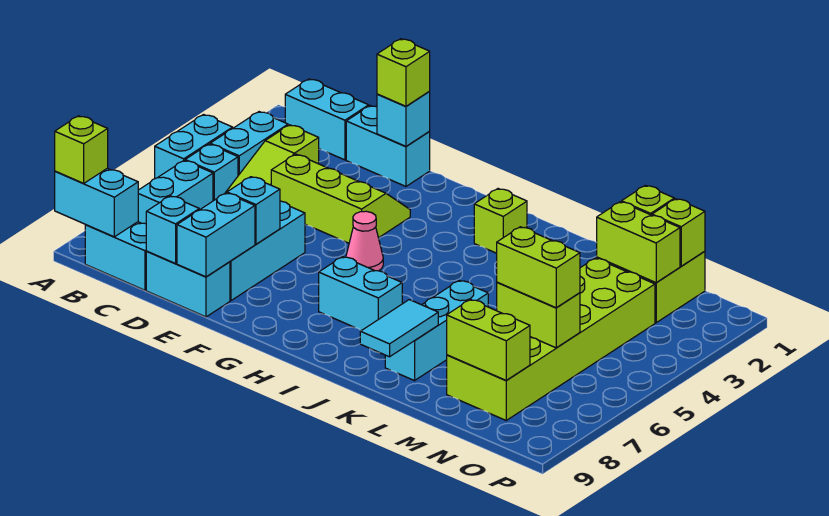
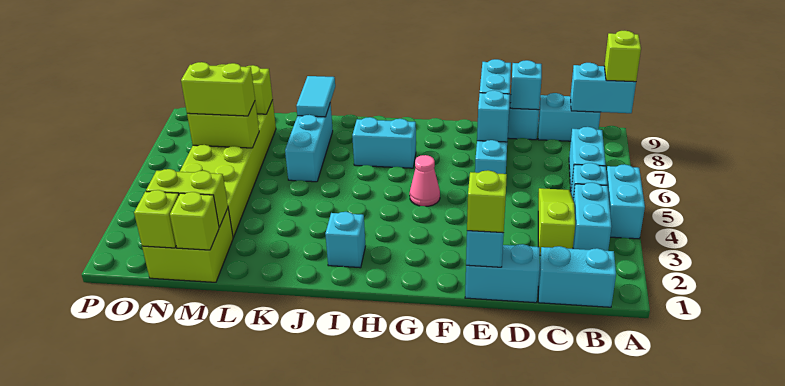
lime slope D3:F4 level 1 top 4 -> none
lime brick I2 level 1 -> cyan brick I2 level 1

